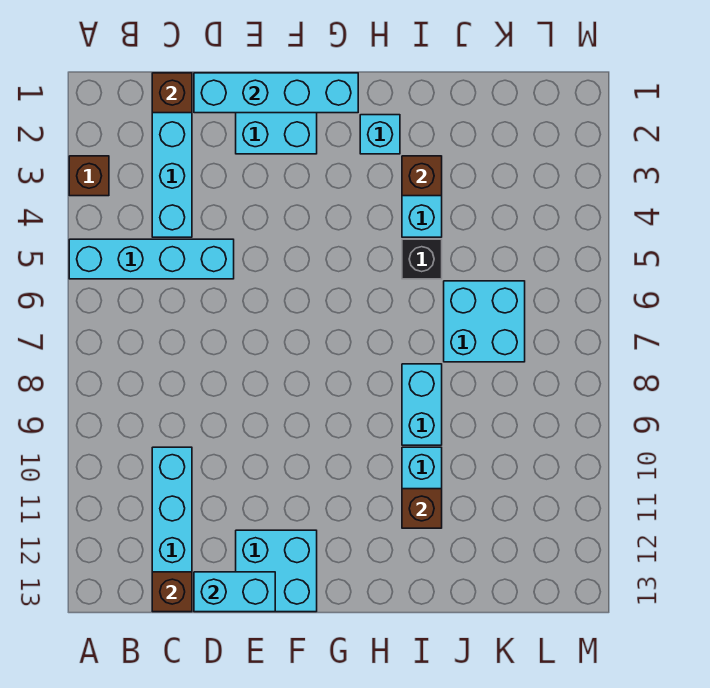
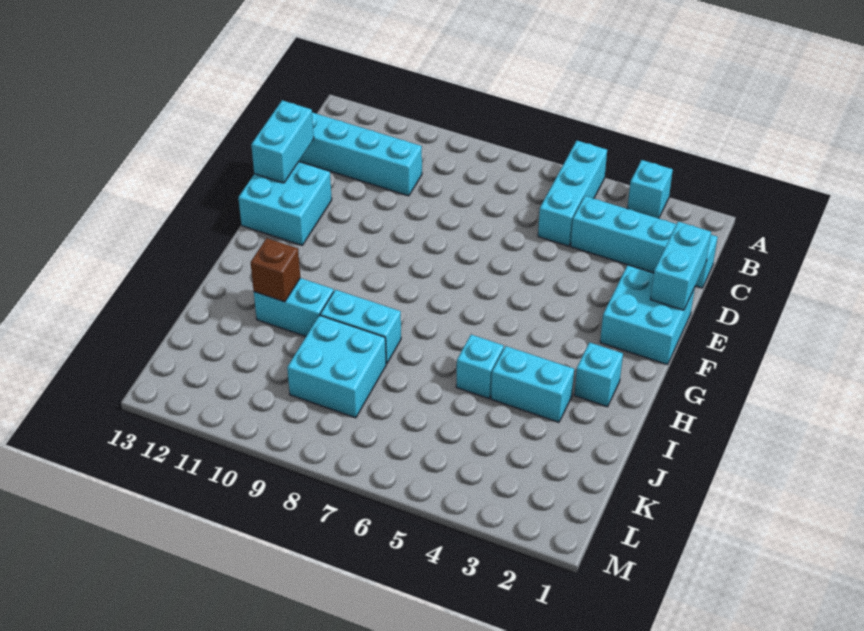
brown brick A3 level 1 -> cyan brick A3 level 1
cyan brick A5:D5 level 1 -> cyan brick A5:C5 level 1
brown brick C1 level 2 -> none
brown brick C13 level 2 -> none
cyan brick D1:G1 level 2 -> cyan brick D1:E1 level 2
brown brick I3 level 2 -> none
black brick I5 level 1 -> cyan brick I5 level 1
cyan brick J6:K7 level 1 -> cyan brick J8:K9 level 1

